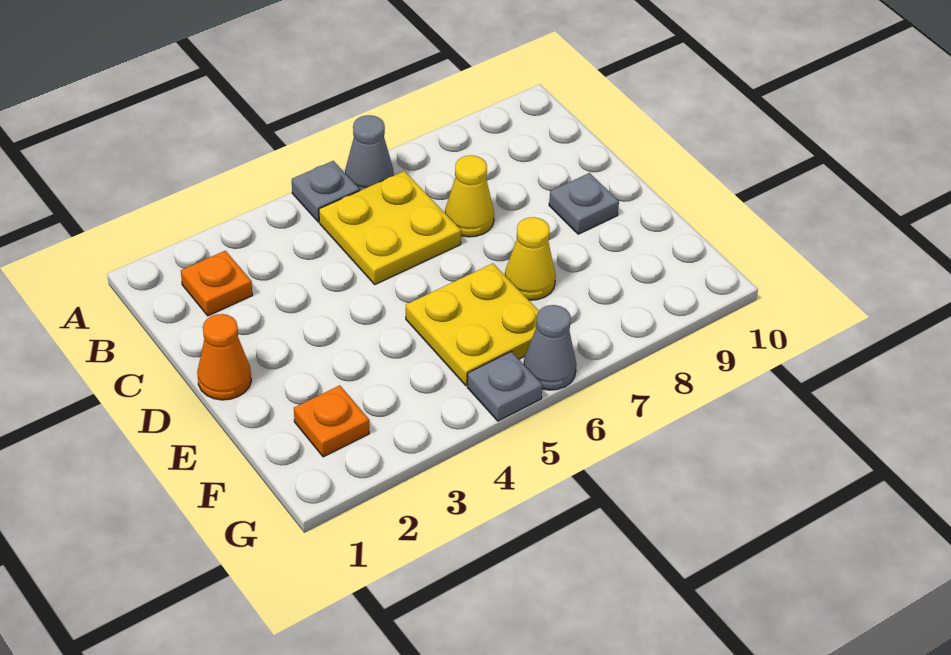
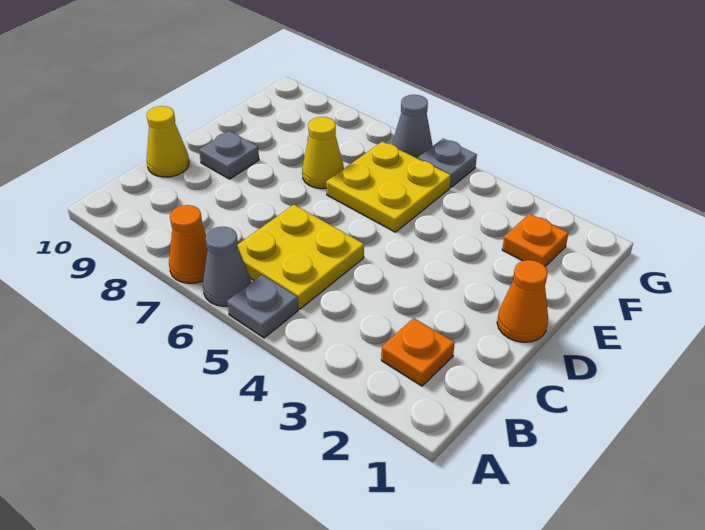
none -> orange cone A7 level 1
yellow cone C7 level 1 -> yellow cone C10 level 1

